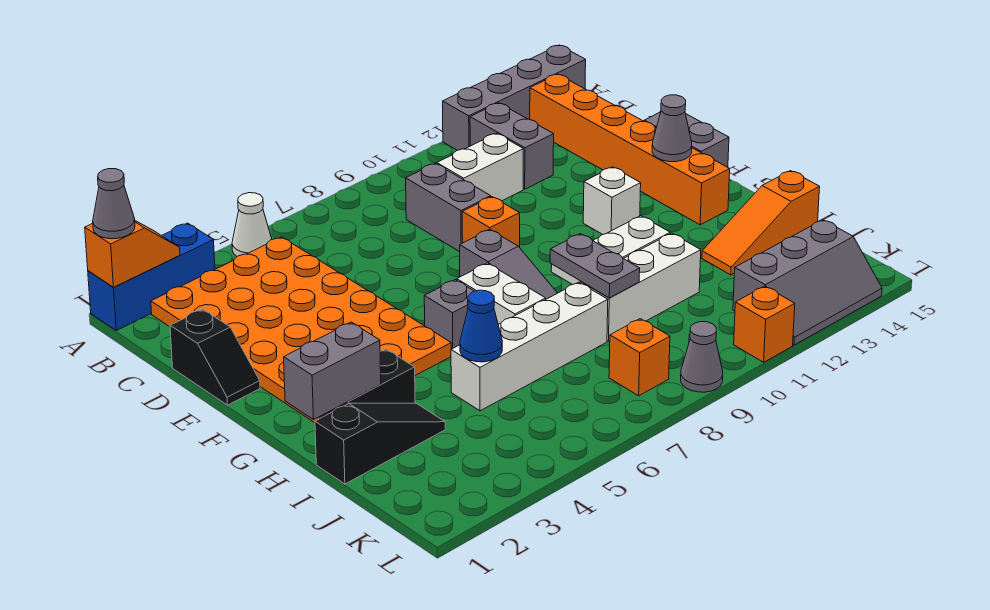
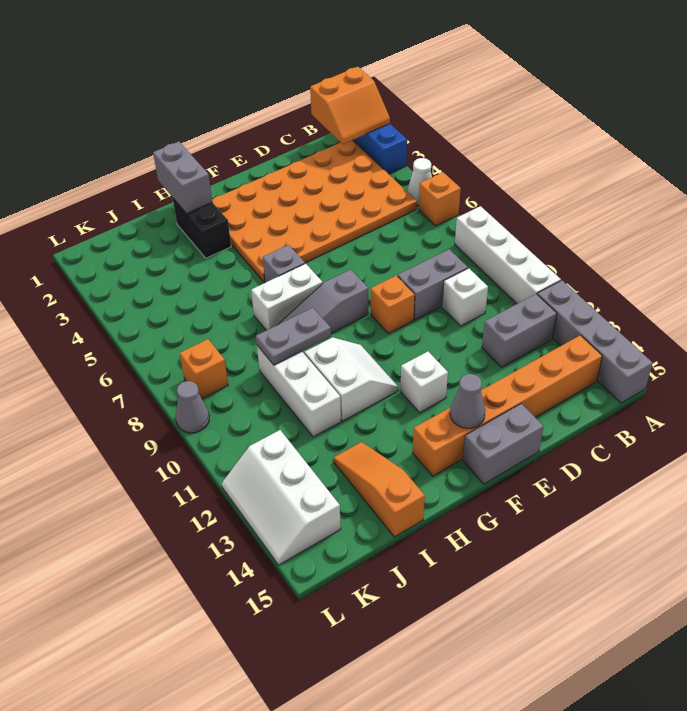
orange slope A1:A2 level 2 top 1 -> orange slope A1:B2 level 2 top 1
grey cone A1 level 3 -> none
white brick C10:C11 level 1 -> white brick C10 level 1
black slope D1:E1 level 1 top D -> none
black slope I1:I3 level 1 top 1 -> none
white brick I5:I8 level 1 -> white brick A8:A11 level 1
blue cone I5 level 2 -> none
grey slope K12:L14 level 1 top K -> white slope K12:L14 level 1 top K
orange brick L11 level 1 -> orange brick A6 level 1

